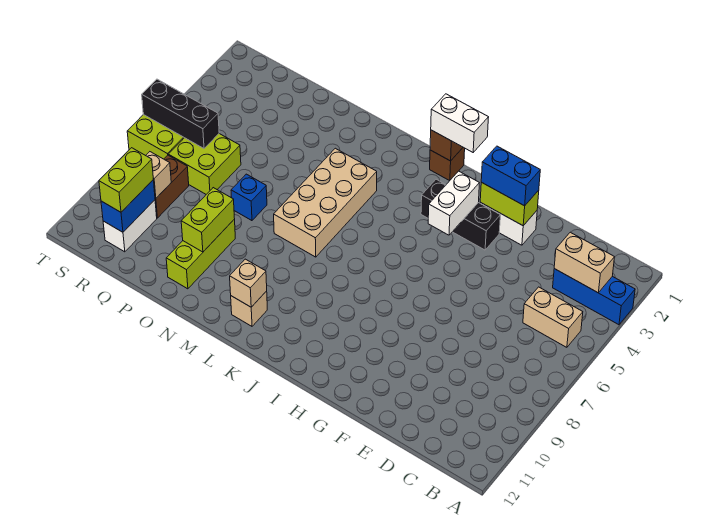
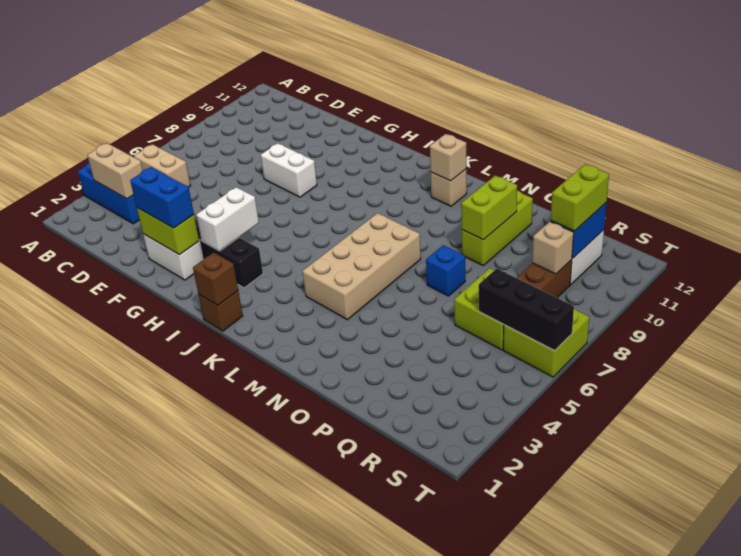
white brick I1:J1 level 3 -> white brick F8:G8 level 1

